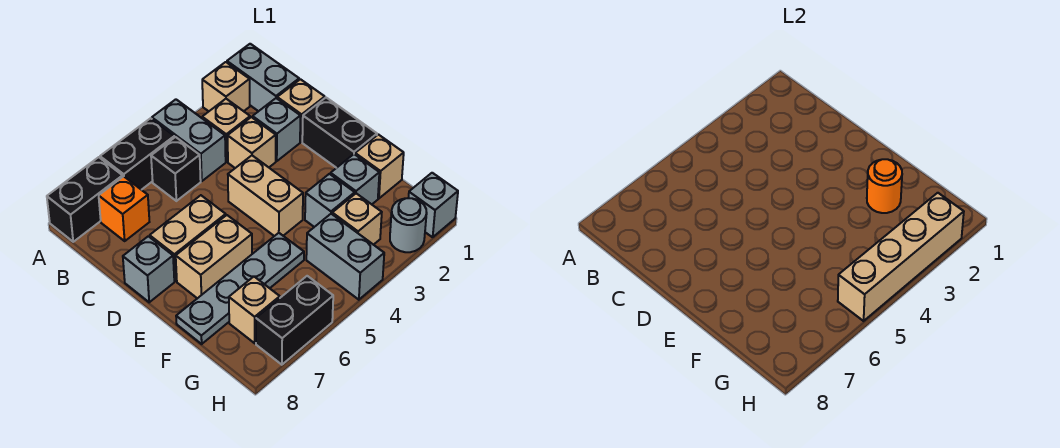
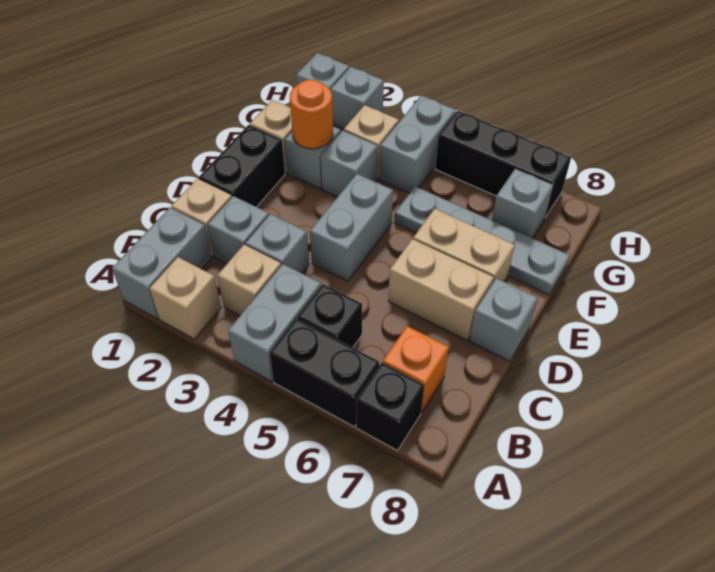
black brick A7:A8 level 1 -> black brick A7 level 1
tan brick C3 level 1 -> grey brick C3 level 1
tan brick D4:E4 level 1 -> grey brick D4:E4 level 1
tan brick G7 level 1 -> grey brick G7 level 1
grey round brick H2 level 1 -> grey brick H2 level 1
tan brick H2:H5 level 2 -> none
black brick H6:H7 level 1 -> black brick H5:H7 level 1

